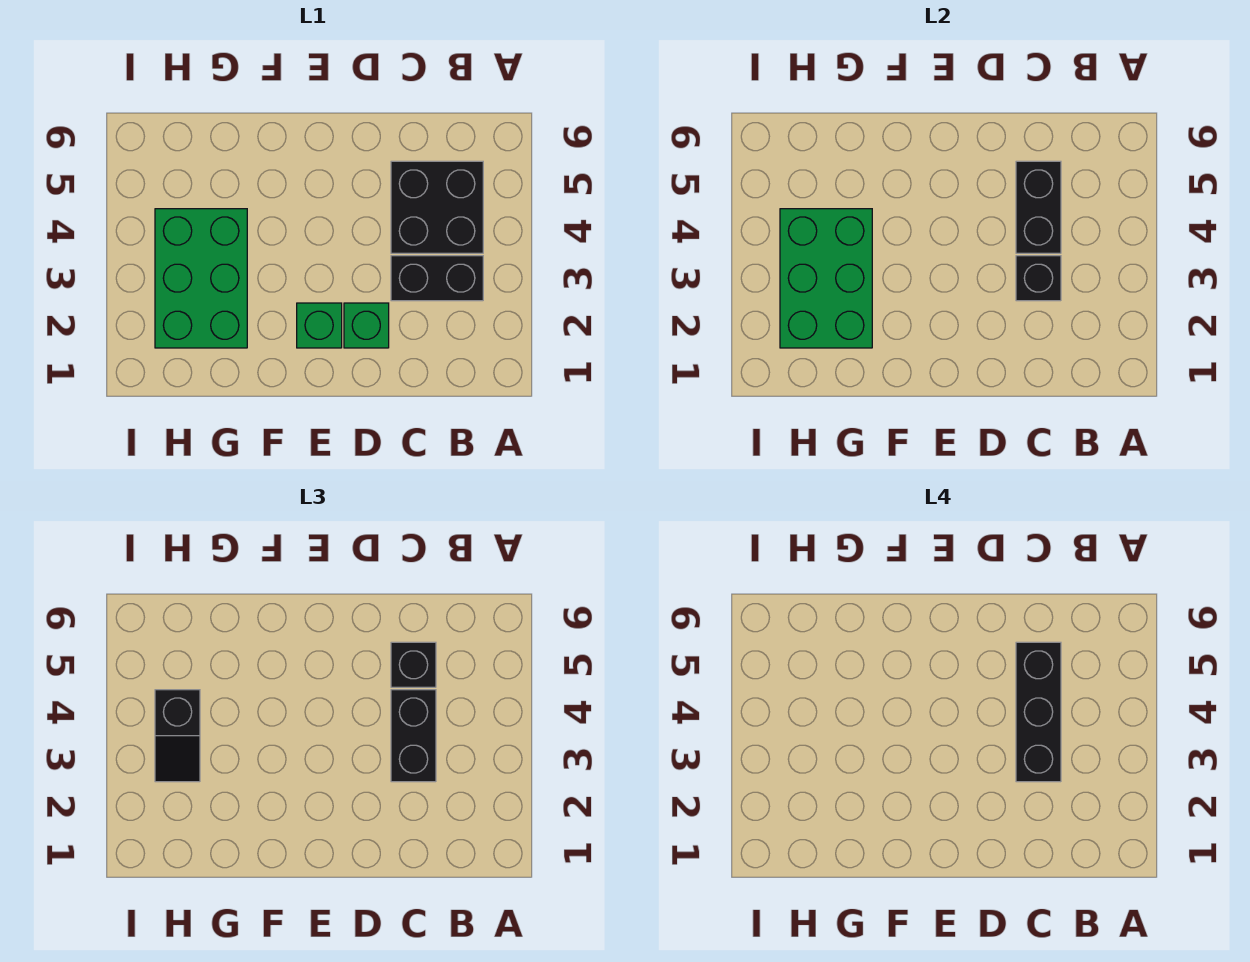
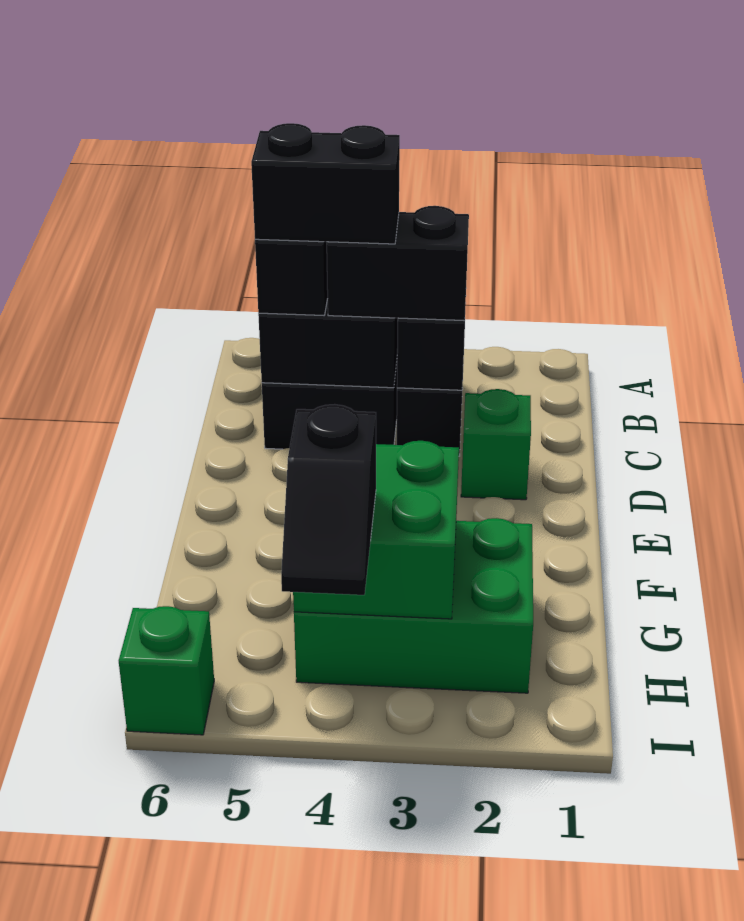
black brick C3:C5 level 4 -> black brick C4:C5 level 4
green brick E2 level 1 -> green brick I6 level 1
green brick G2:H4 level 2 -> green brick G3:H4 level 2
black slope H3:H4 level 3 top 4 -> black slope H4:I4 level 3 top H

